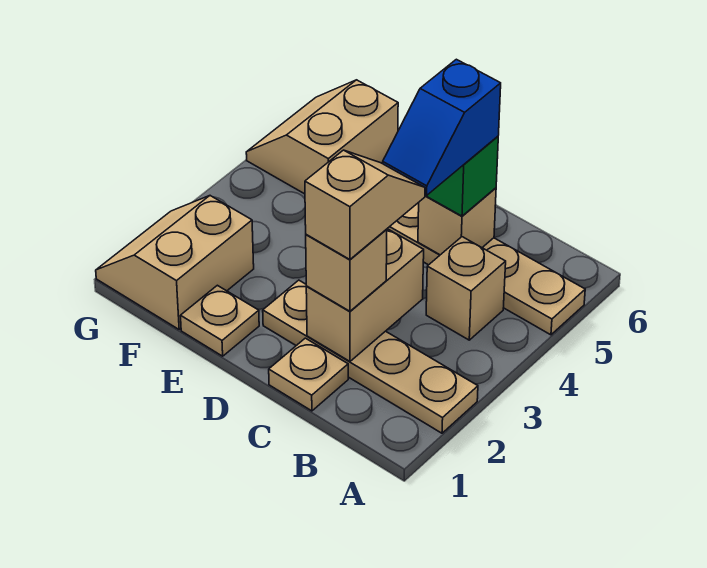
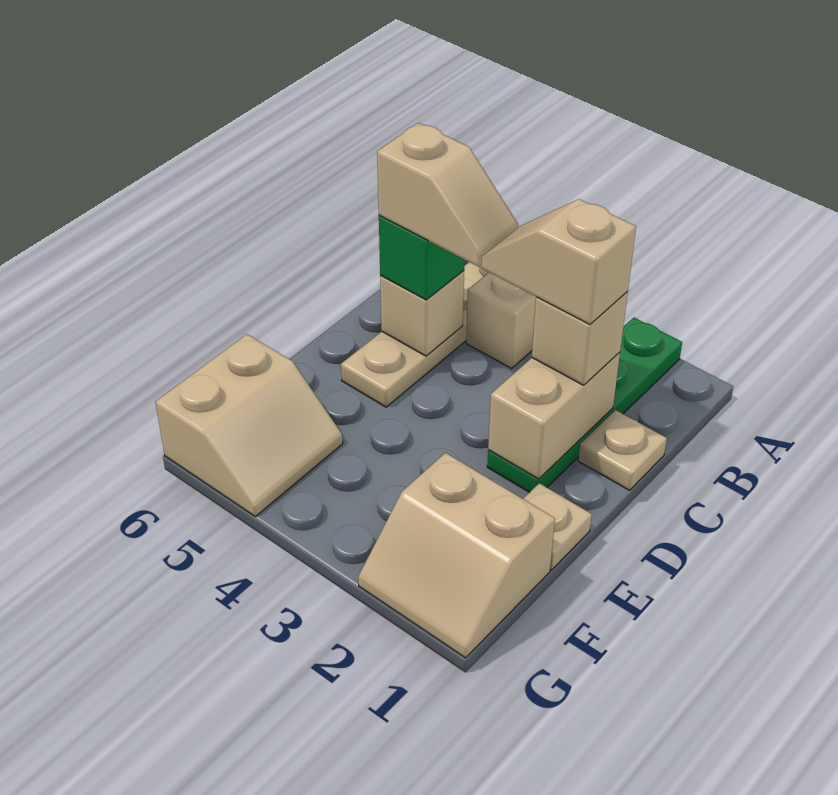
tan plate A2:D2 level 1 -> green plate A2:D2 level 1
tan brick C2:C3 level 2 -> tan brick C2:D2 level 2
blue slope C4:C5 level 4 top 5 -> tan slope C4:C5 level 4 top 5
tan slope F5:G6 level 1 top F -> tan slope F5:G6 level 1 top 6

